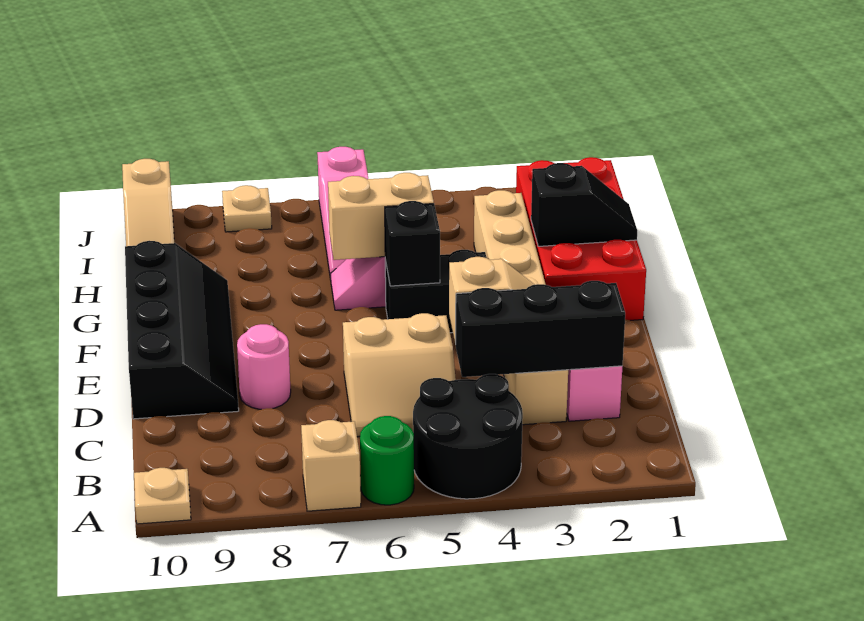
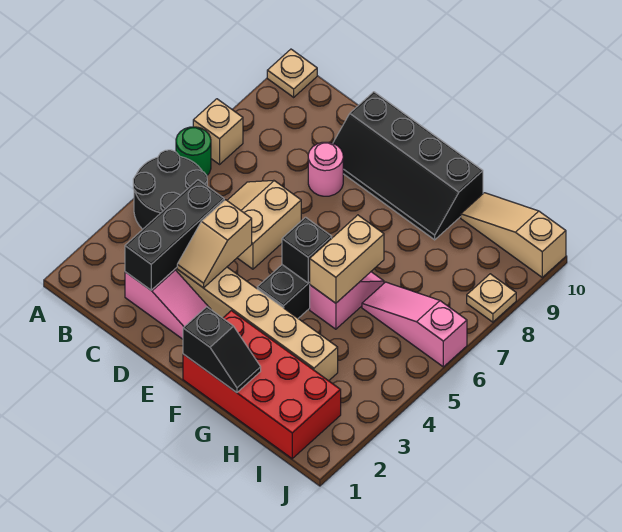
black slope G1:G2 level 2 top 2 -> black slope F1:G1 level 2 top F

